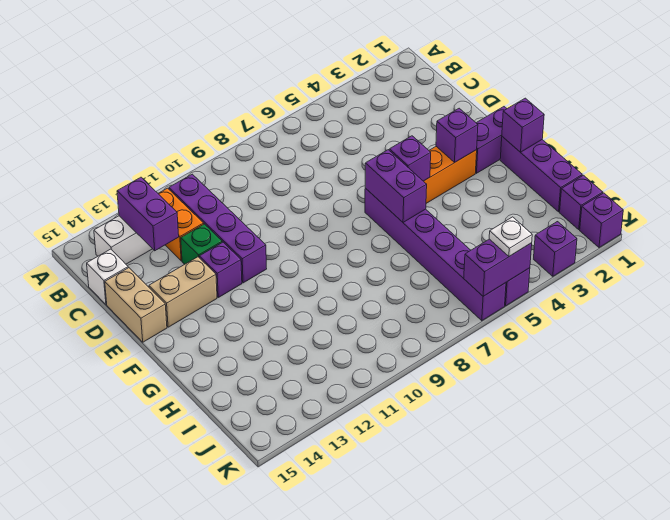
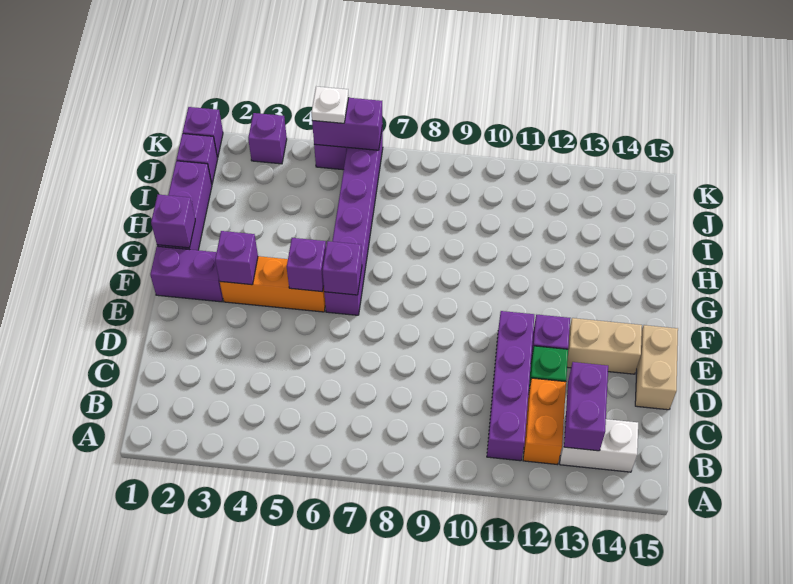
white brick C15 level 1 -> none
purple brick F6:G6 level 2 -> purple brick F6 level 2

